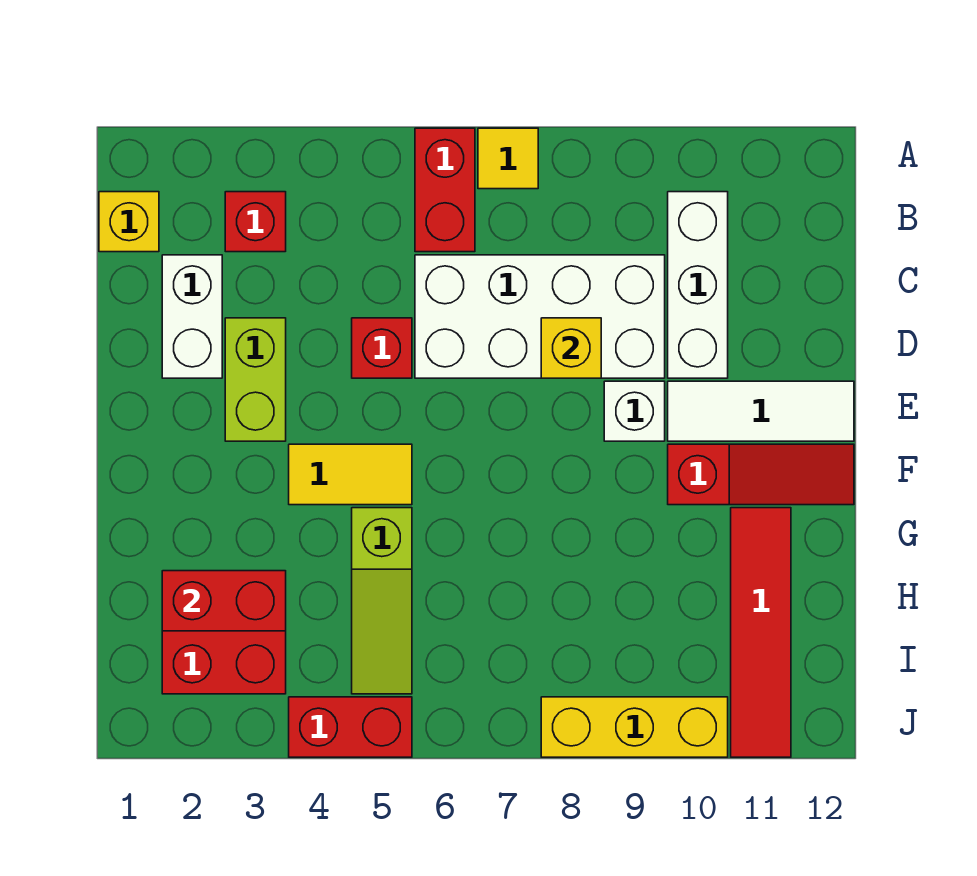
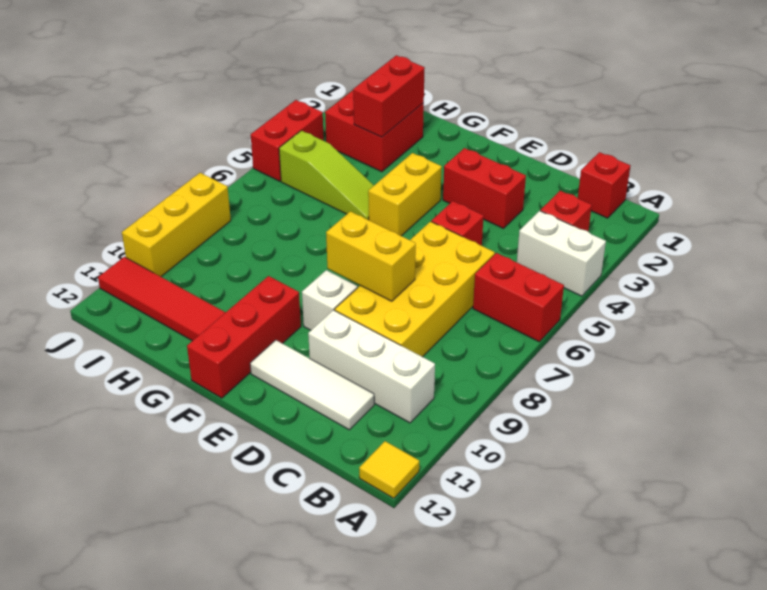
yellow tile A7 level 1 -> yellow tile A12 level 1
yellow brick B1 level 1 -> red brick B1 level 1
white brick C2:D2 level 1 -> white brick A4:B4 level 1
white brick C6:D9 level 1 -> yellow brick C6:D9 level 1
lime brick D3:E3 level 1 -> red brick D3:E3 level 1
yellow brick D8 level 2 -> yellow brick D8:E8 level 2
white tile E10:E12 level 1 -> white tile C11:E11 level 1
yellow tile F4:F5 level 1 -> yellow brick F4:F5 level 1
red slope F10:F12 level 1 top 10 -> red brick F10:F12 level 1
lime slope G5:I5 level 1 top G -> lime slope G5:I5 level 1 top I

